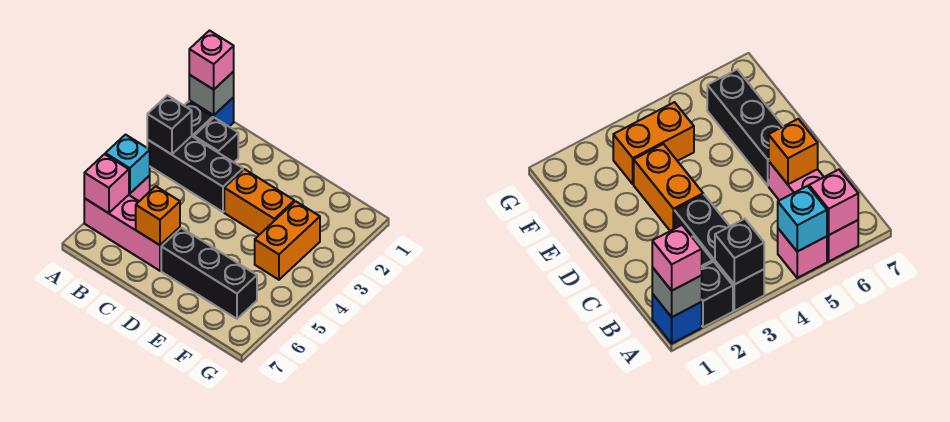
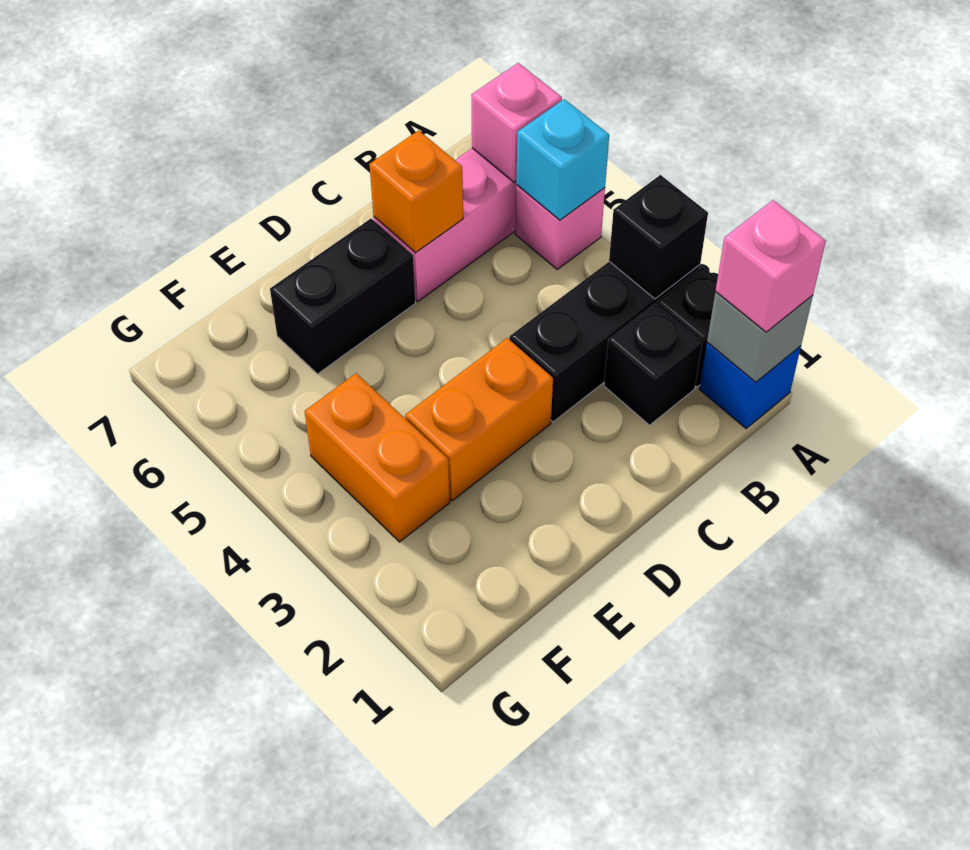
black brick D6:F6 level 1 -> black brick D6:E6 level 1

